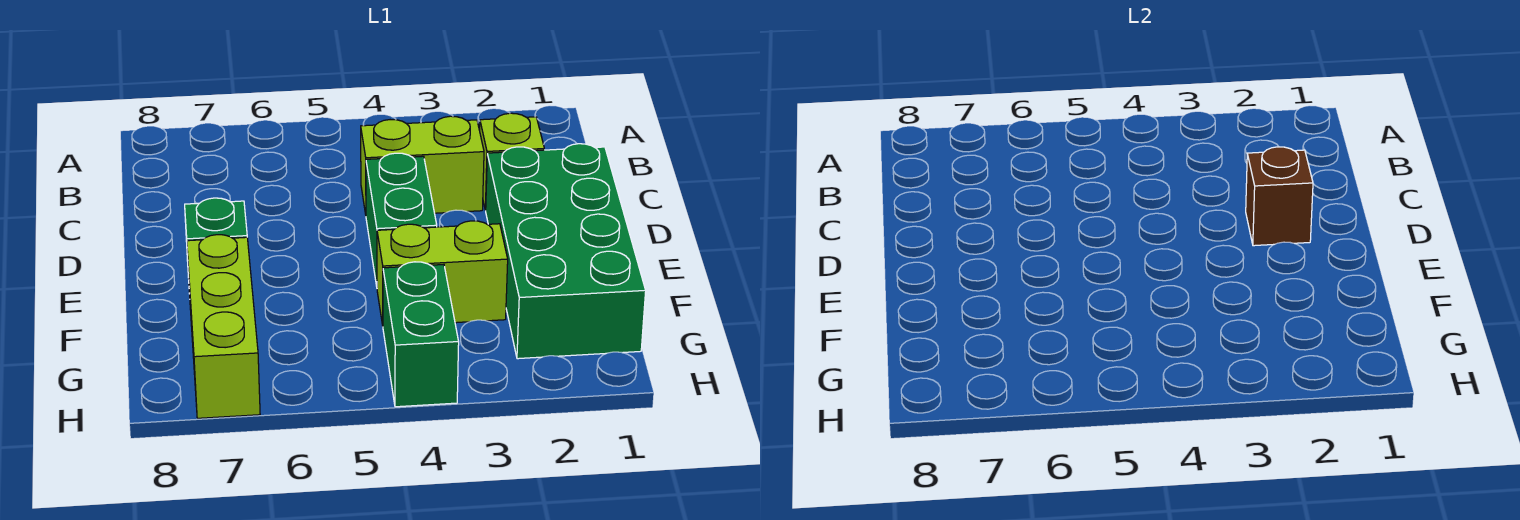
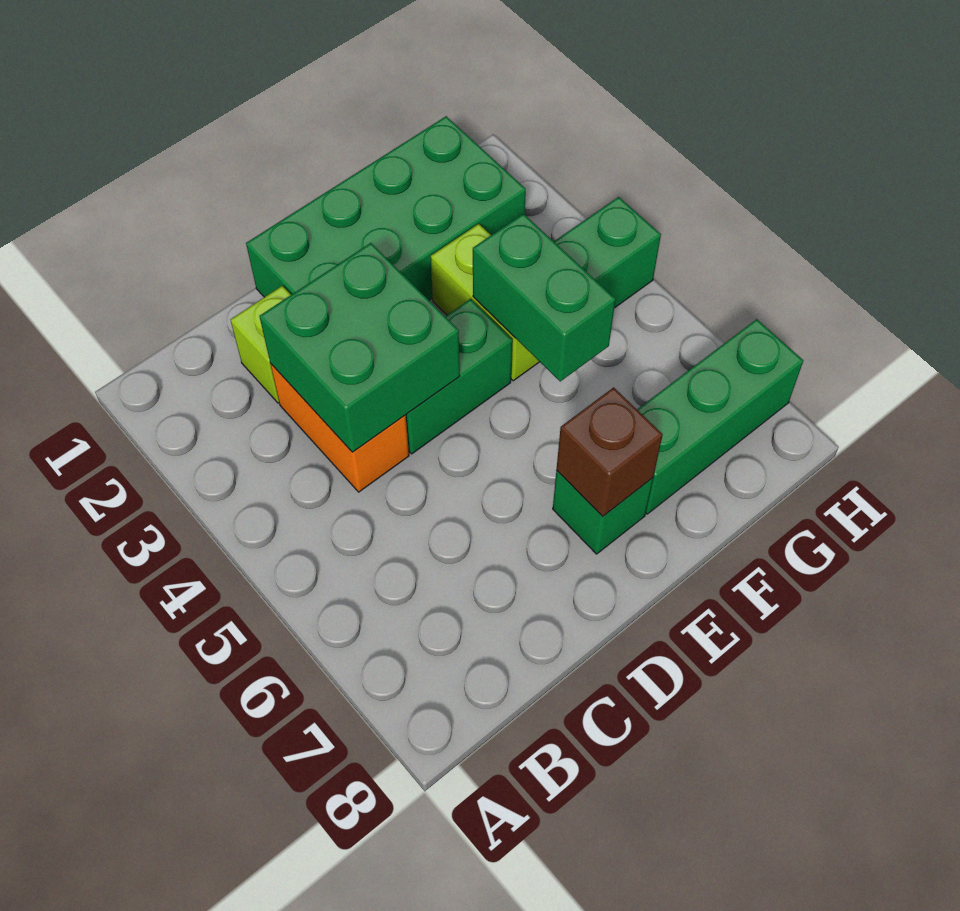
lime brick C3:C4 level 1 -> orange brick C3:C4 level 1
none -> green brick C3:D4 level 2
brown brick D2 level 2 -> brown brick E7 level 2
none -> green brick F4:F5 level 2
lime brick F7:H7 level 1 -> green brick F7:H7 level 1

